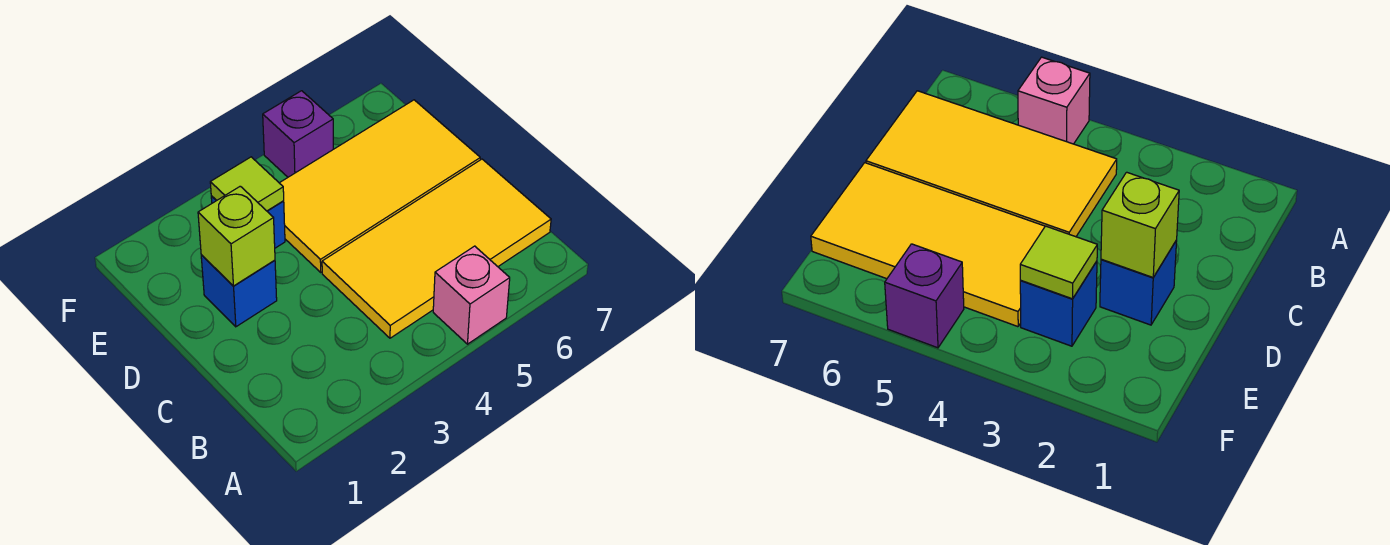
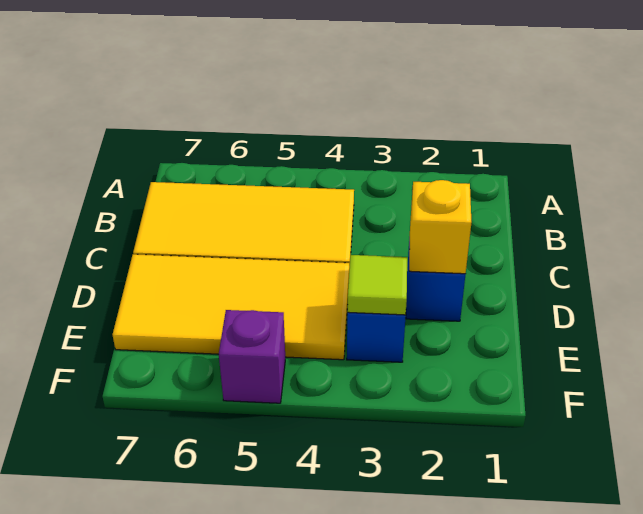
pink brick A5 level 1 -> none
lime brick D2 level 2 -> yellow brick D2 level 2

